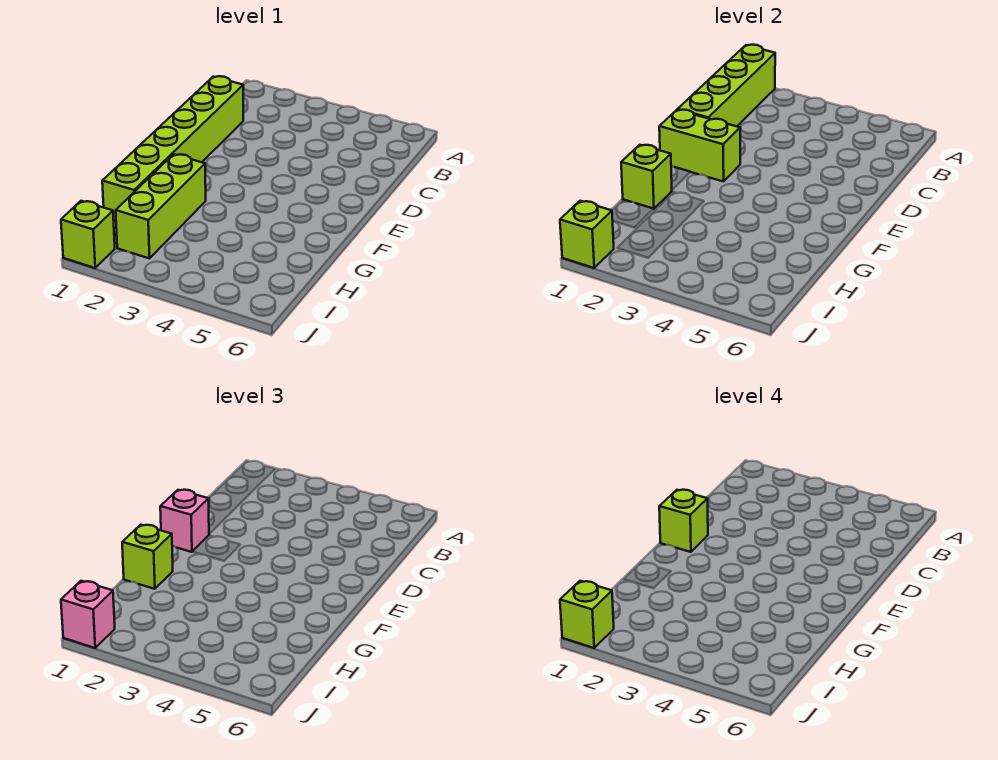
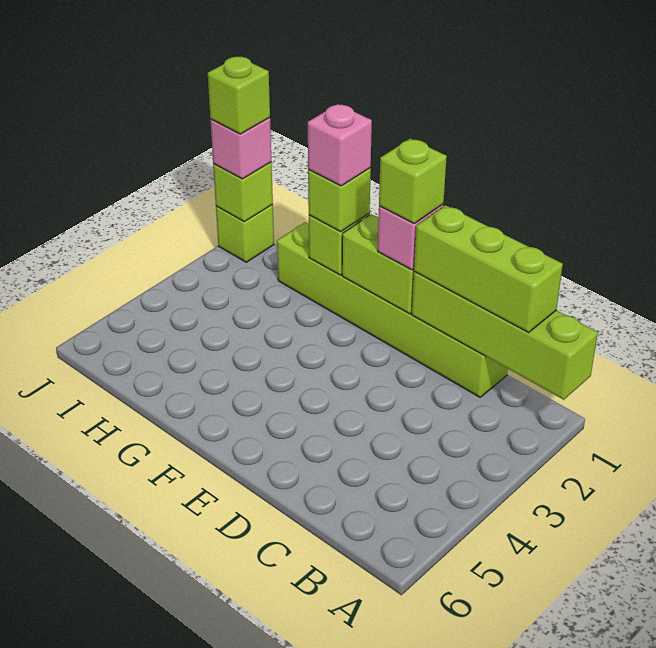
lime brick E1:E2 level 2 -> lime brick E1:F1 level 2
none -> pink brick G1 level 4
lime brick G2:I2 level 1 -> lime brick B1:D1 level 3

